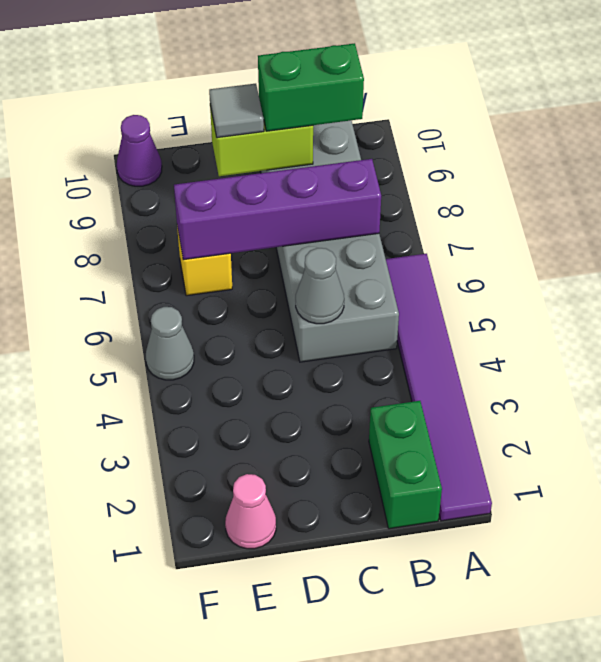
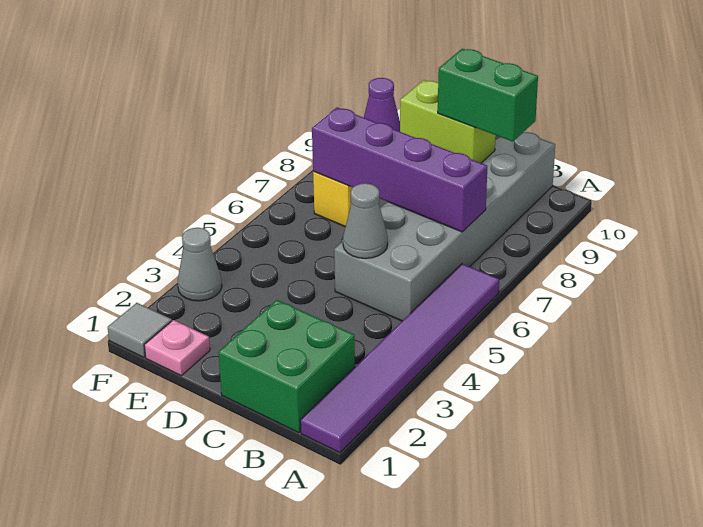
green brick B1:B2 level 1 -> green brick B1:C2 level 1
grey tile D9 level 3 -> grey tile F1 level 1
pink cone E1 level 1 -> pink plate E1 level 1
grey cone F5 level 1 -> grey cone F3 level 1

